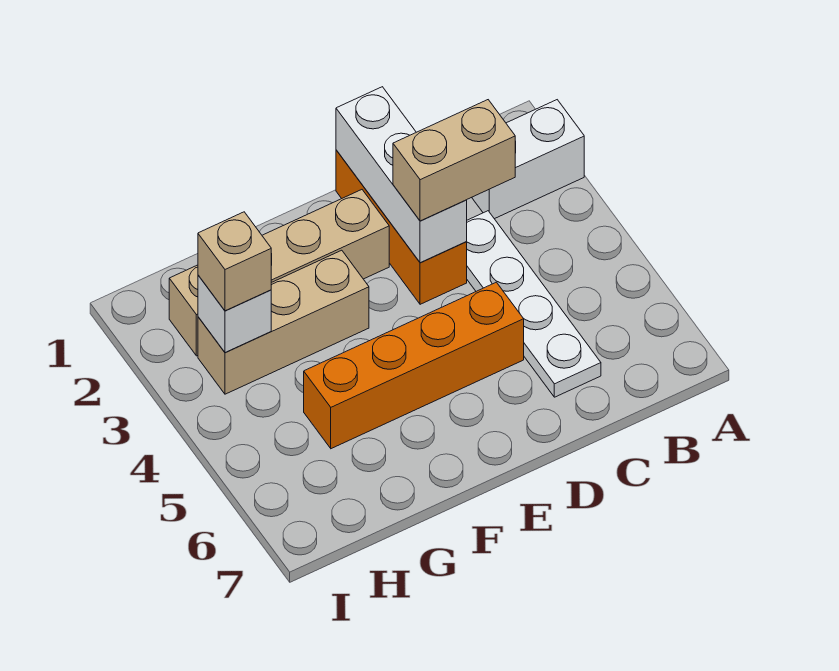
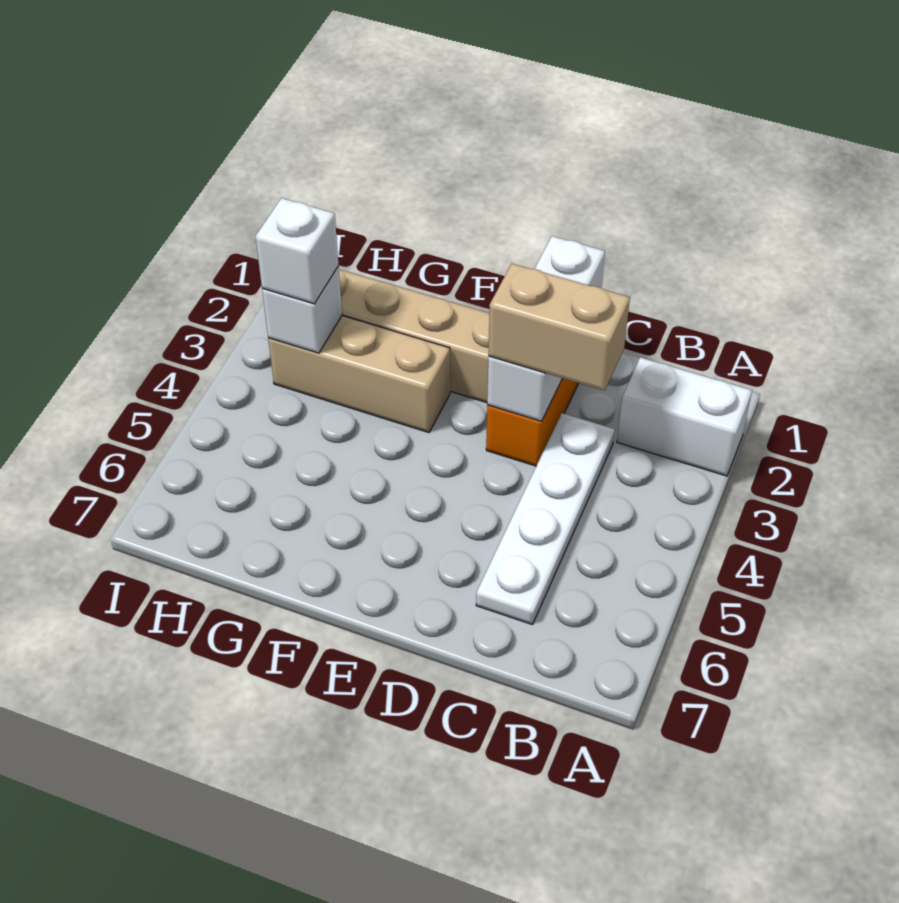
orange brick D5:G5 level 1 -> none
tan brick H3 level 3 -> white brick H3 level 3

